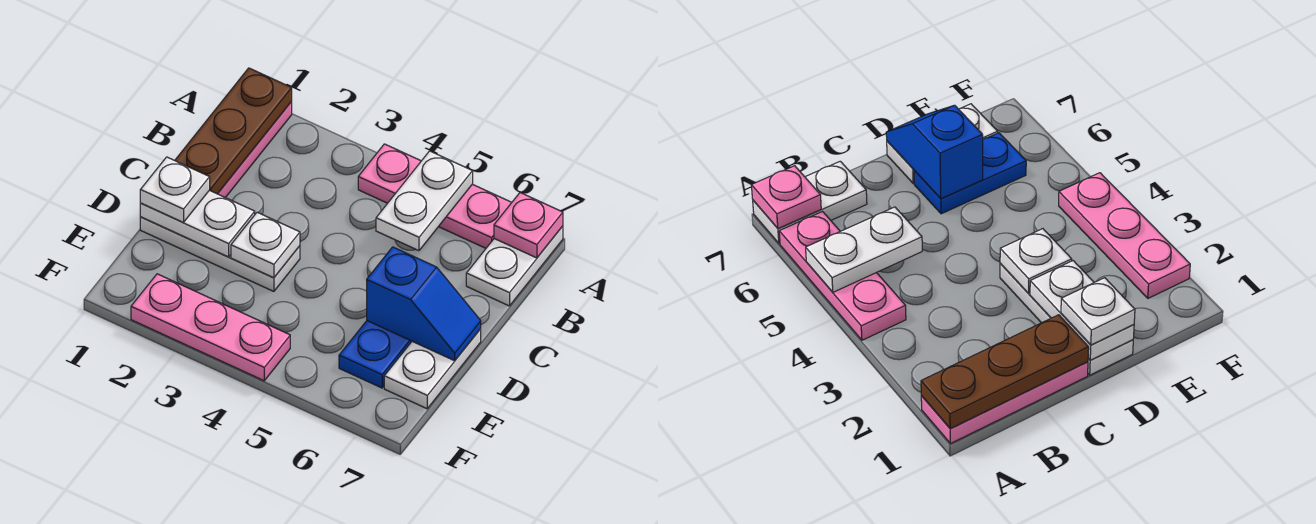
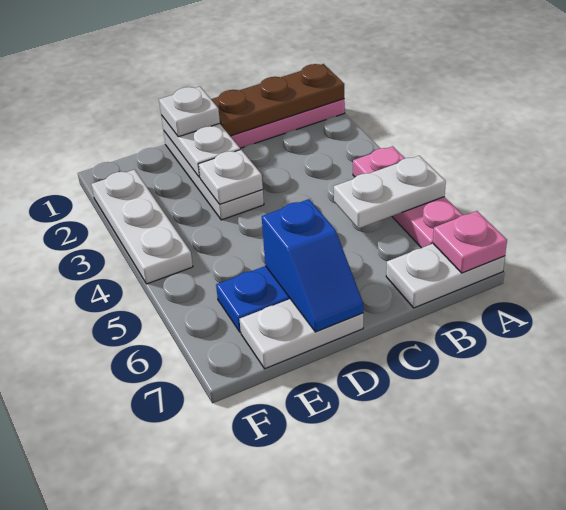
pink plate F2:F4 level 1 -> white plate F2:F4 level 1

